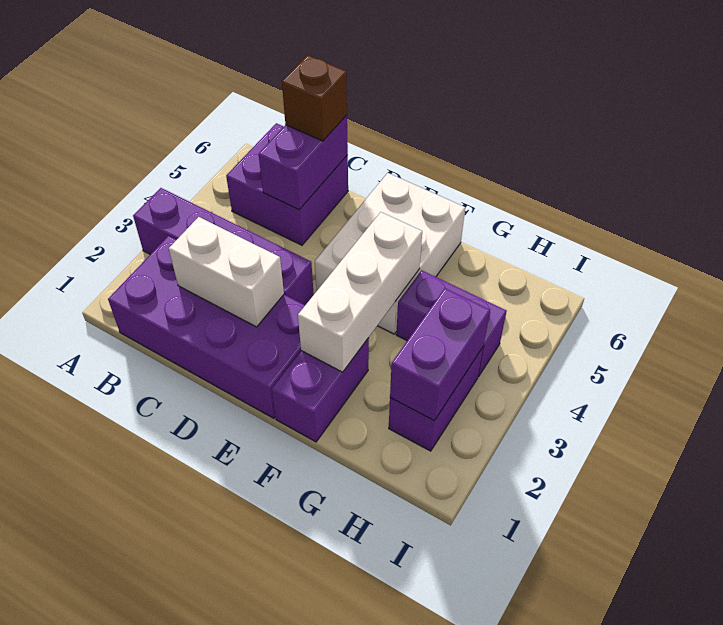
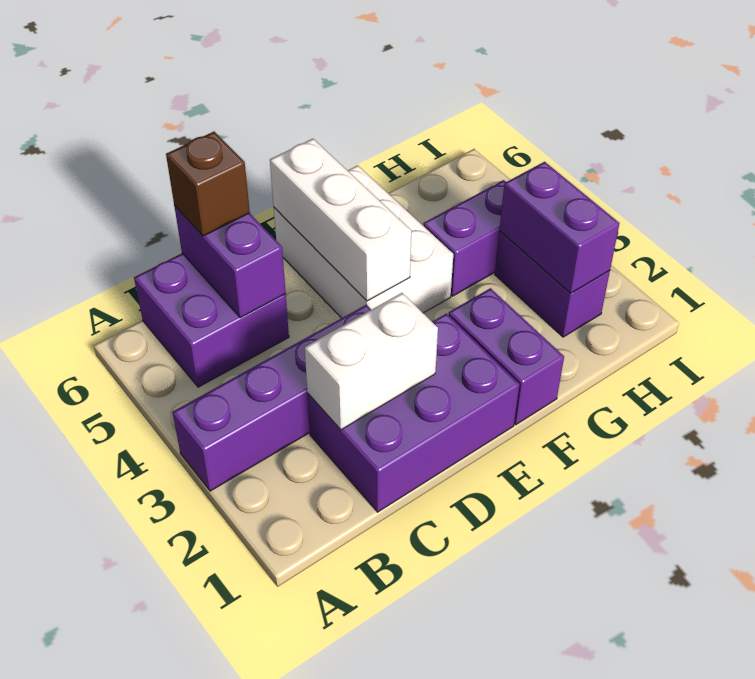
purple brick B1:E2 level 1 -> purple brick C1:E2 level 1
white brick F2:F4 level 2 -> white brick E4:E6 level 2

